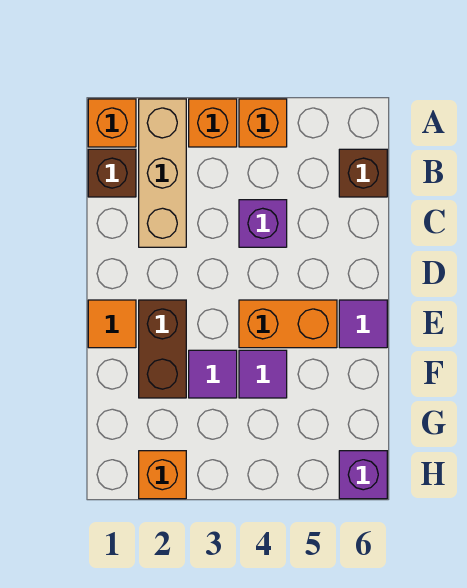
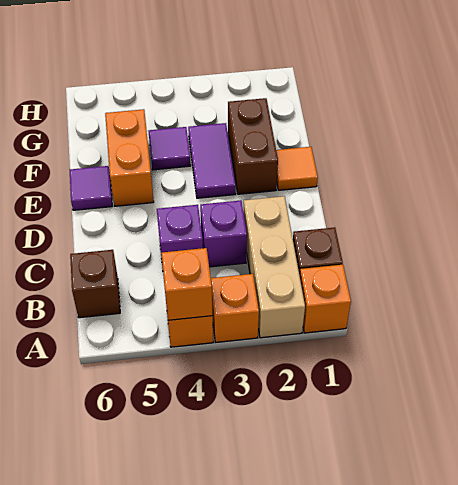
orange brick E4:E5 level 1 -> orange brick E5:F5 level 1
purple tile F3 level 1 -> purple tile E3:F3 level 1
orange brick H2 level 1 -> orange brick A4 level 2
purple brick H6 level 1 -> purple brick C3 level 1

